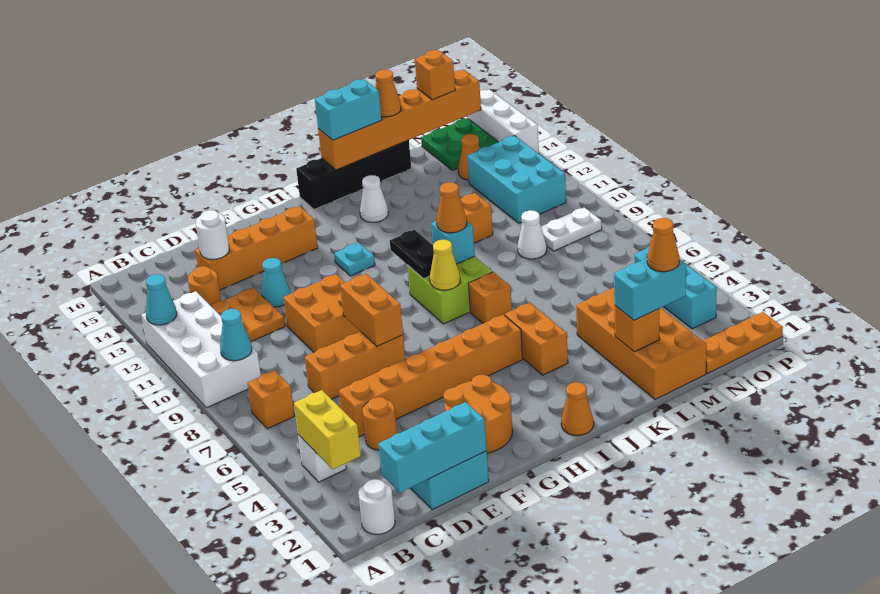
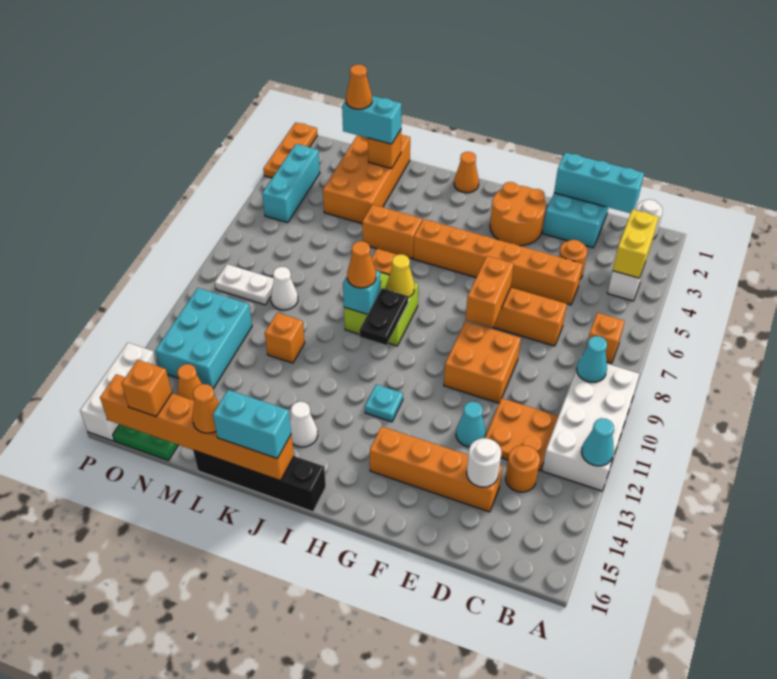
orange brick J4:J5 level 1 -> orange brick J5:K5 level 1
orange plate N1:P1 level 1 -> orange plate P1:P3 level 1

